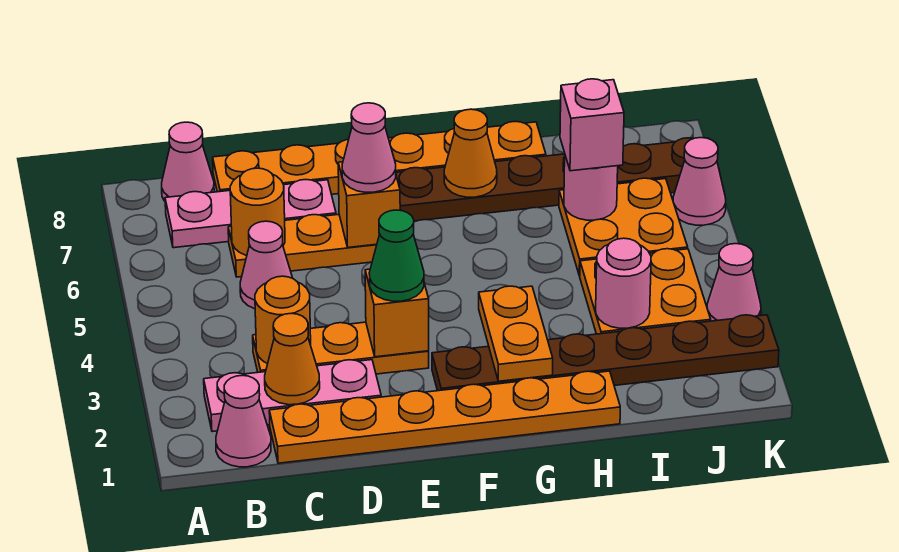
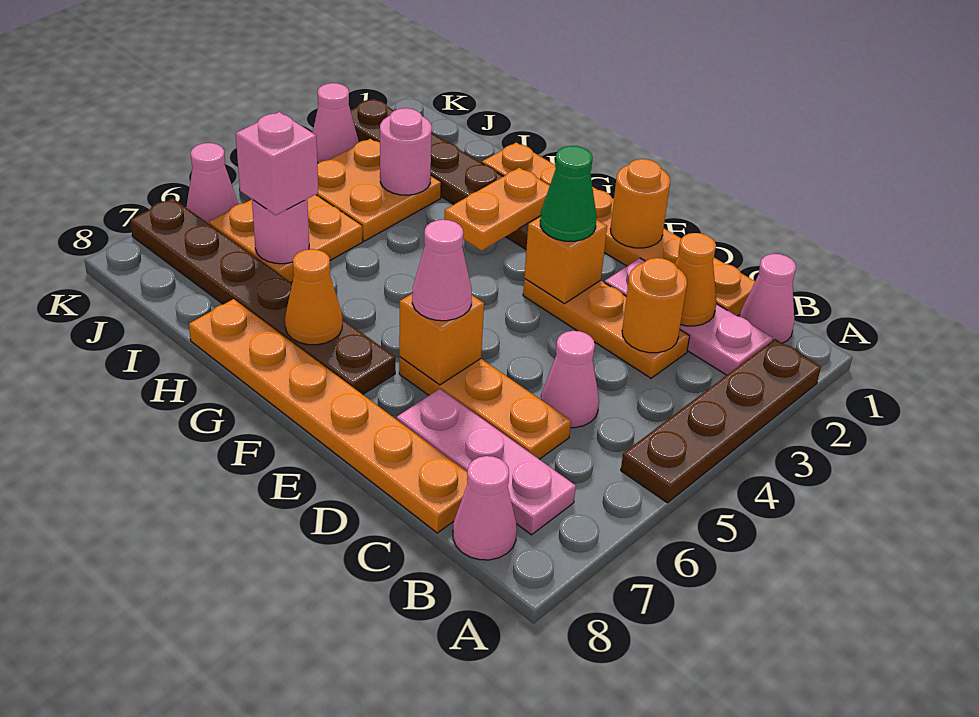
none -> brown plate A2:A5 level 1
orange round brick C6 level 2 -> orange round brick E1 level 2

